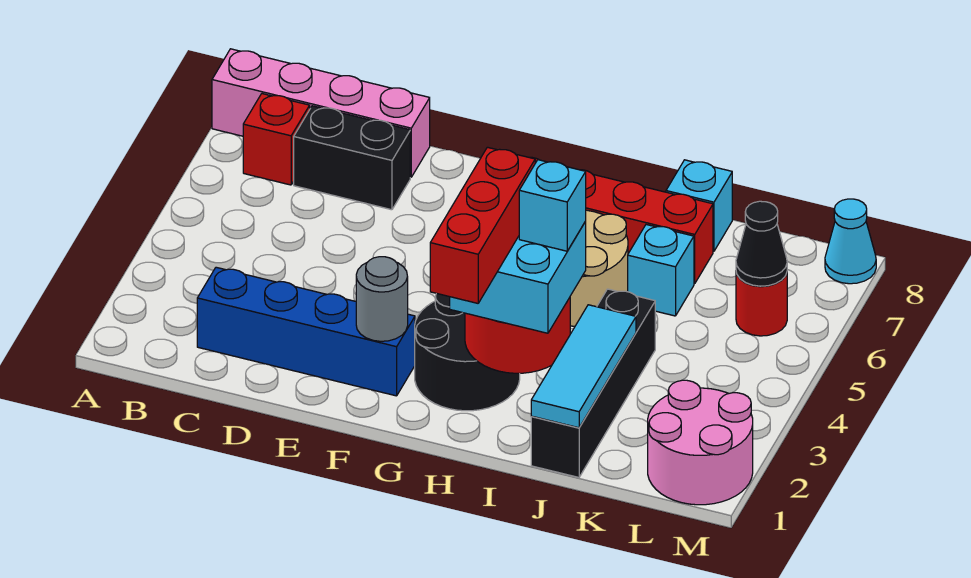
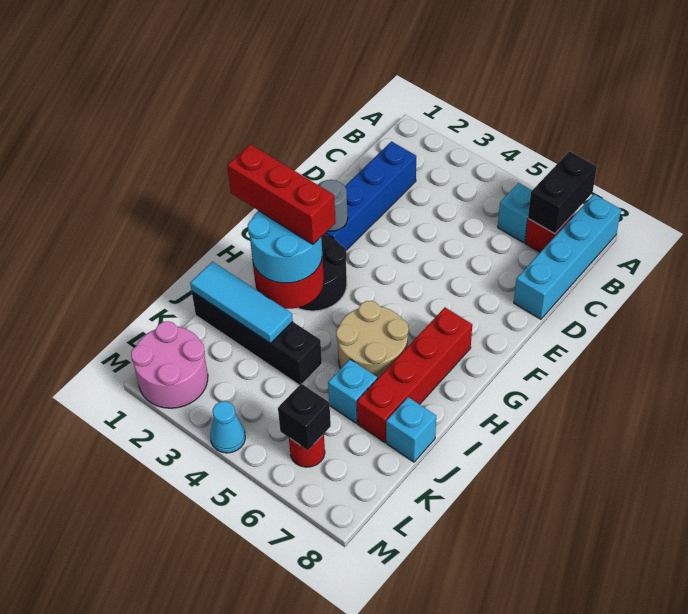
pink brick A8:D8 level 1 -> cyan brick A8:D8 level 1
black brick C7:D7 level 1 -> black brick A7:B7 level 2
cyan brick H2:I3 level 3 -> cyan round brick H2:I3 level 3
cyan brick I3 level 4 -> cyan brick B6 level 1
black cone L6 level 2 -> black brick L6 level 2
cyan cone M8 level 1 -> cyan cone M4 level 1

